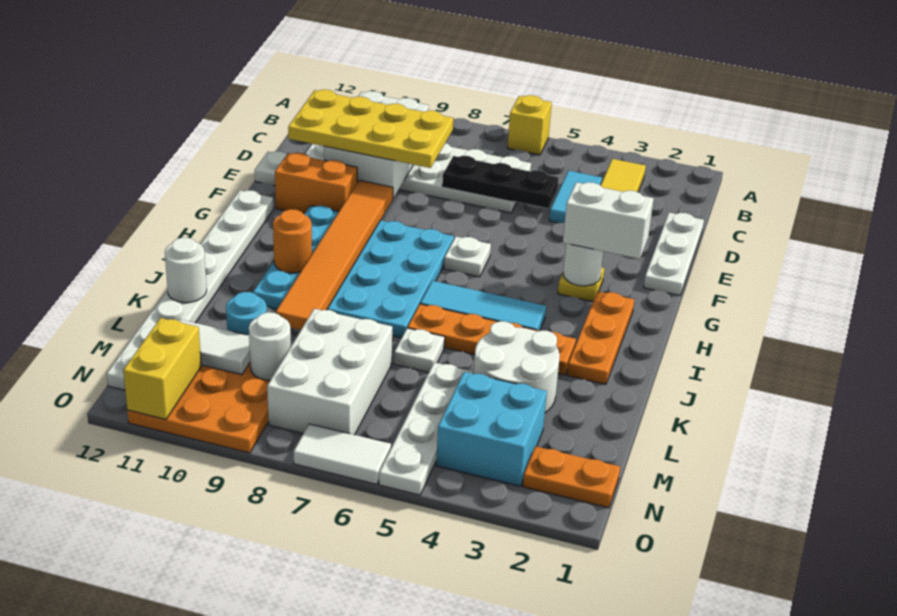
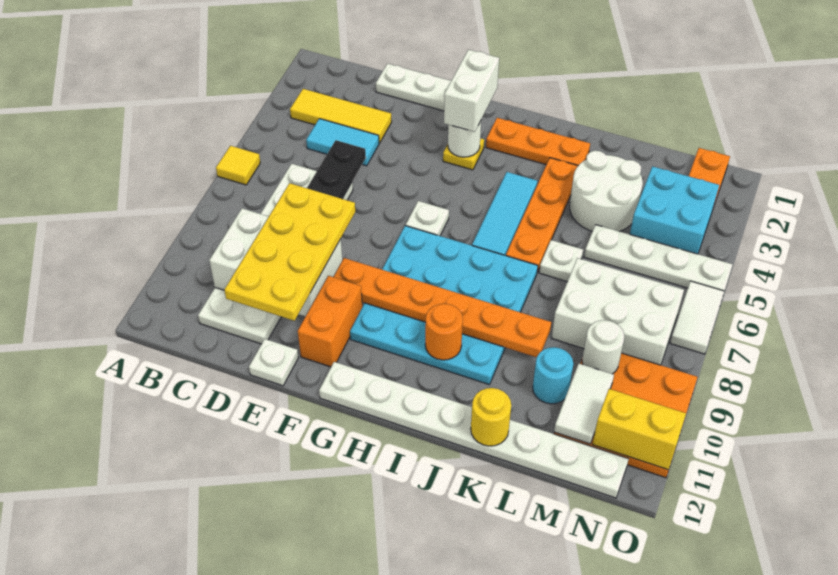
yellow brick A6 level 1 -> yellow tile A6 level 1
orange tile F9:K9 level 2 -> orange plate F9:K9 level 2
white round brick K12 level 2 -> yellow round brick K12 level 2

